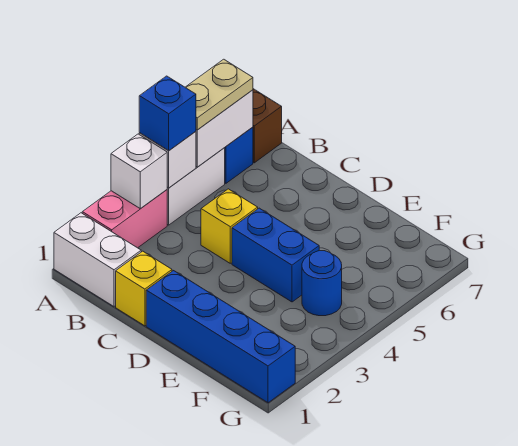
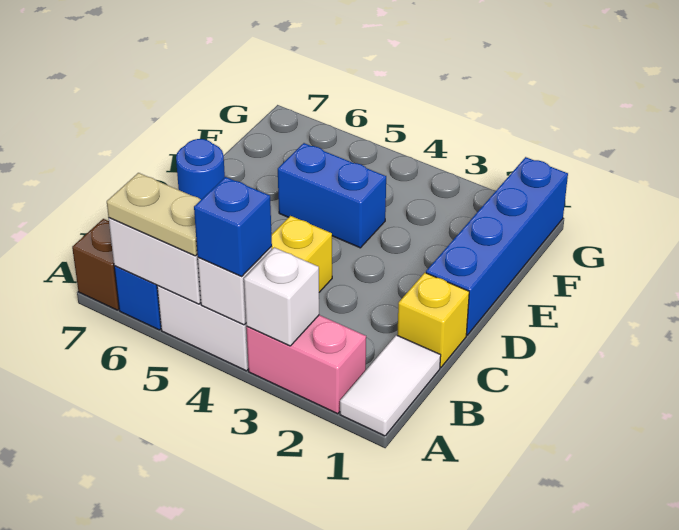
white brick A1:B1 level 1 -> white tile A1:B1 level 1
blue brick D4:E4 level 1 -> blue brick E4:E5 level 1
blue round brick F4 level 1 -> blue round brick D7 level 1

